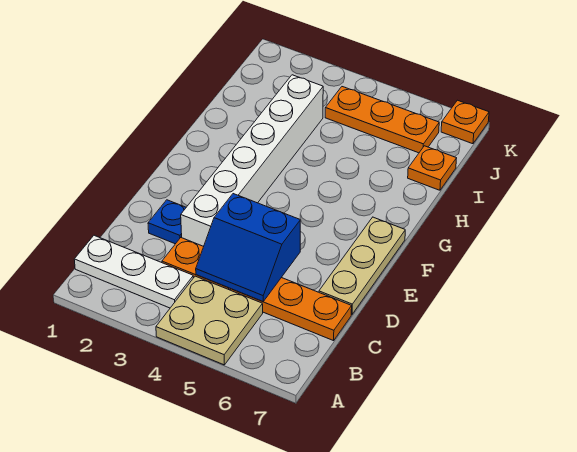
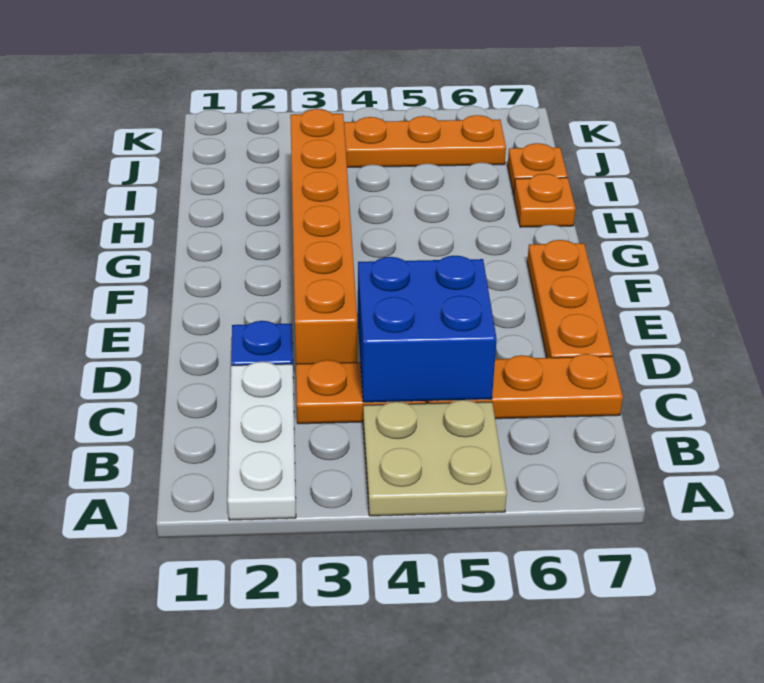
white plate B1:B3 level 1 -> white plate A2:C2 level 1
blue slope C4:D5 level 2 top D -> blue brick C4:D5 level 2
white brick D3:I3 level 1 -> orange brick D3:I3 level 1
tan plate D7:F7 level 1 -> orange plate D7:F7 level 1
orange plate K7 level 1 -> orange plate H7 level 1

